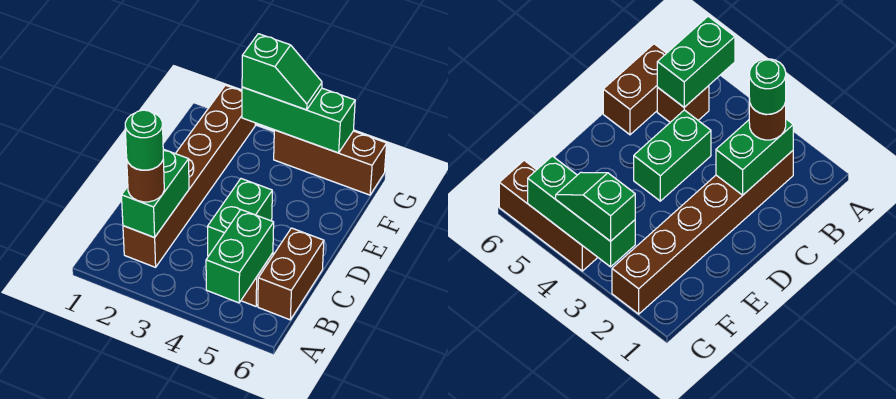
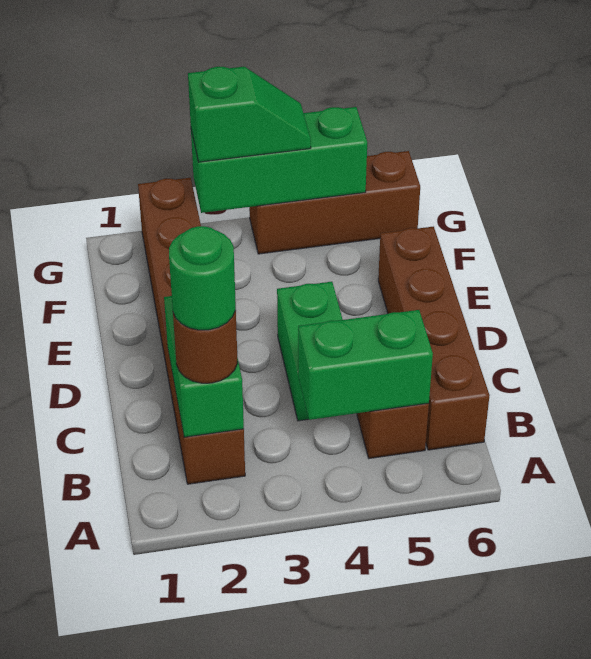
green brick A5:B5 level 2 -> green brick B4:B5 level 2
brown brick B6:C6 level 1 -> brown brick B6:E6 level 1

